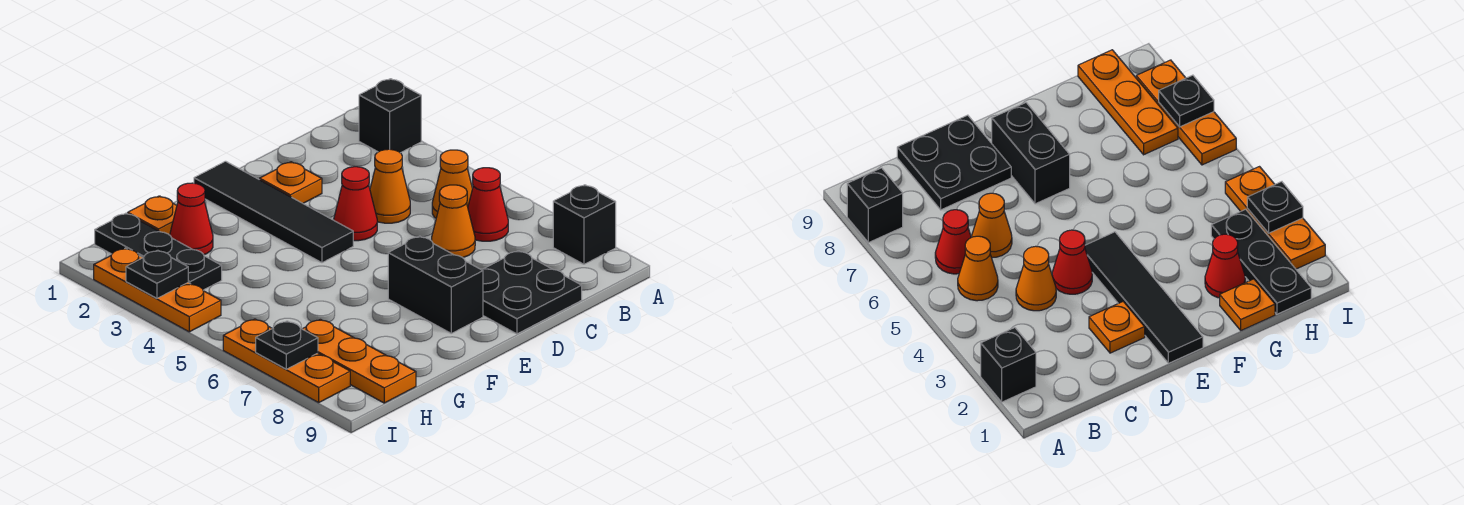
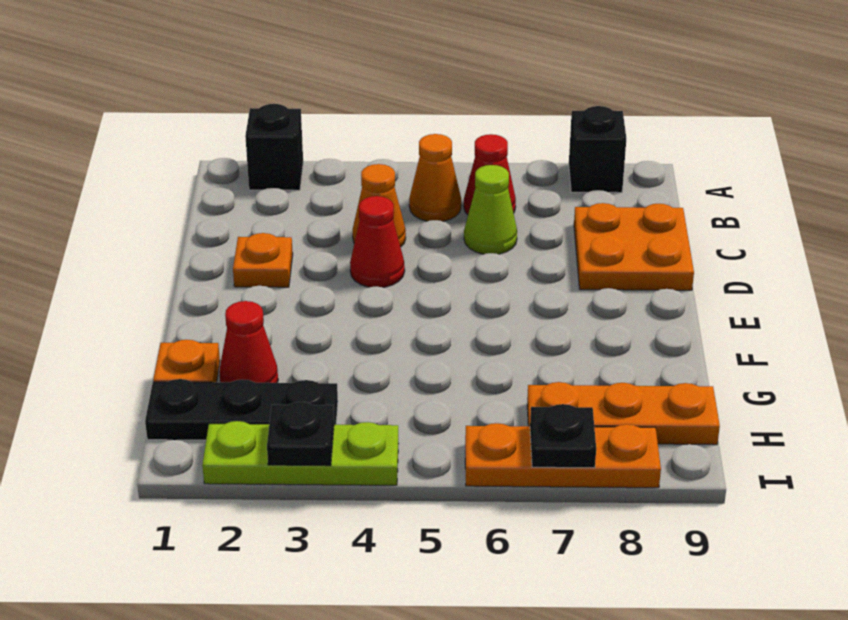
orange cone C6 level 1 -> lime cone C6 level 1
black plate C8:D9 level 1 -> orange plate C8:D9 level 1
black tile E1:E4 level 1 -> none
black brick E7:E8 level 1 -> none
orange plate I2:I4 level 1 -> lime plate I2:I4 level 1

